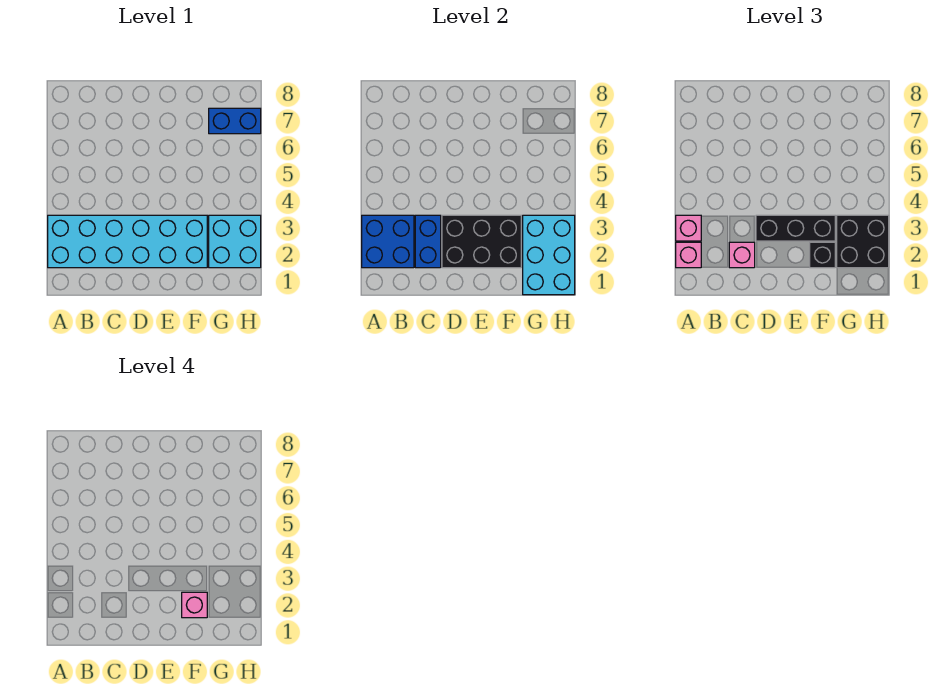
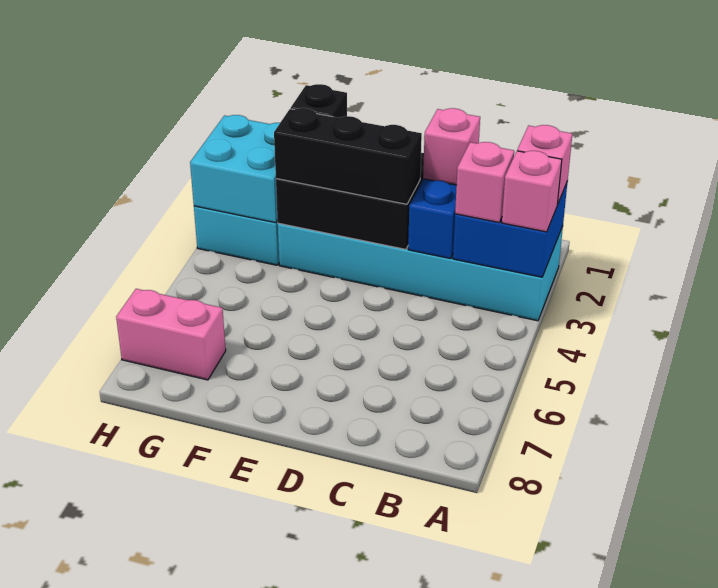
pink brick F2 level 4 -> pink brick B3 level 3
cyan brick G1:H3 level 2 -> cyan brick G2:H3 level 2
black brick G2:H3 level 3 -> none
blue brick G7:H7 level 1 -> pink brick G7:H7 level 1

